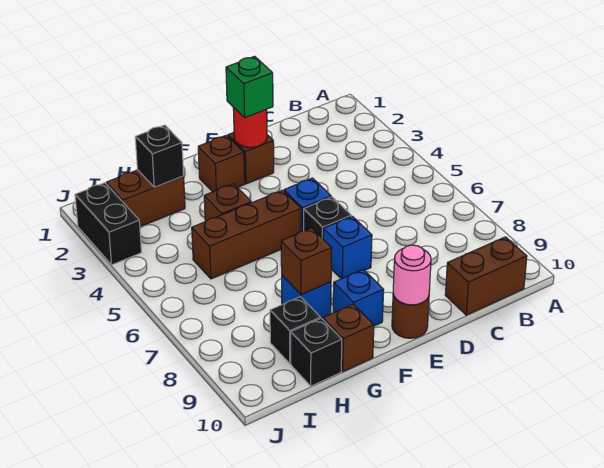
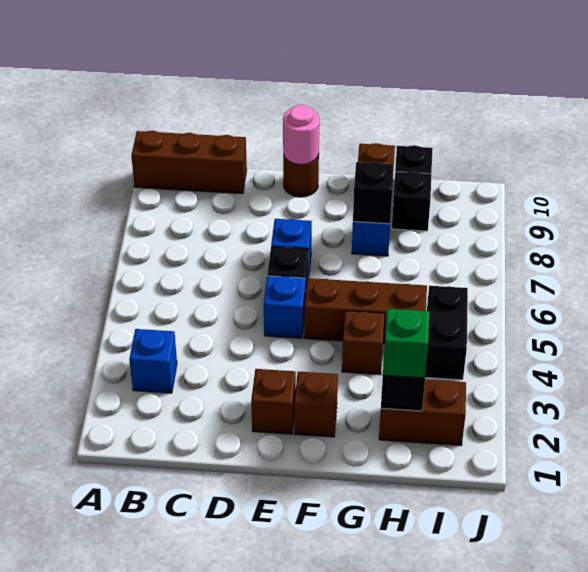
brown brick B10:C10 level 1 -> brown brick A10:C10 level 1
red round brick E2 level 2 -> none
green brick E2 level 3 -> green brick H2 level 3
blue brick F9 level 1 -> blue brick B3 level 1
brown brick G8 level 2 -> black brick G8 level 2
black brick J2:J3 level 1 -> black brick I4:I5 level 1

